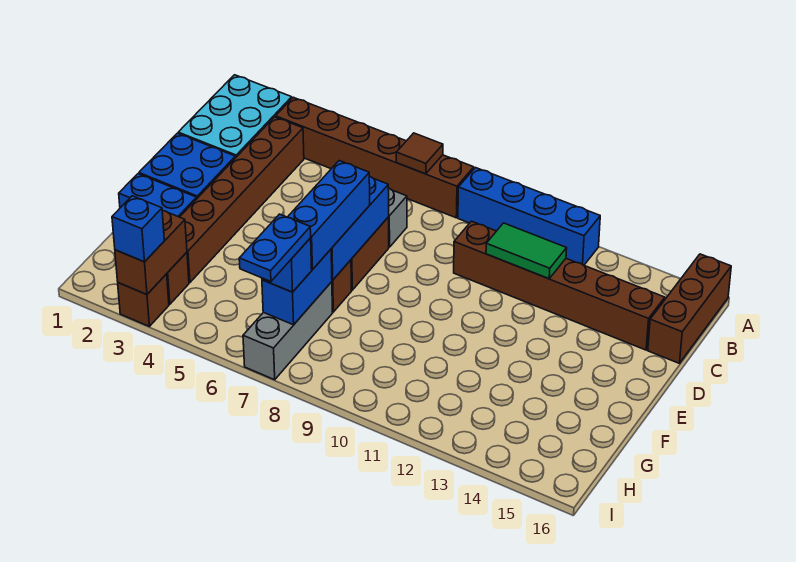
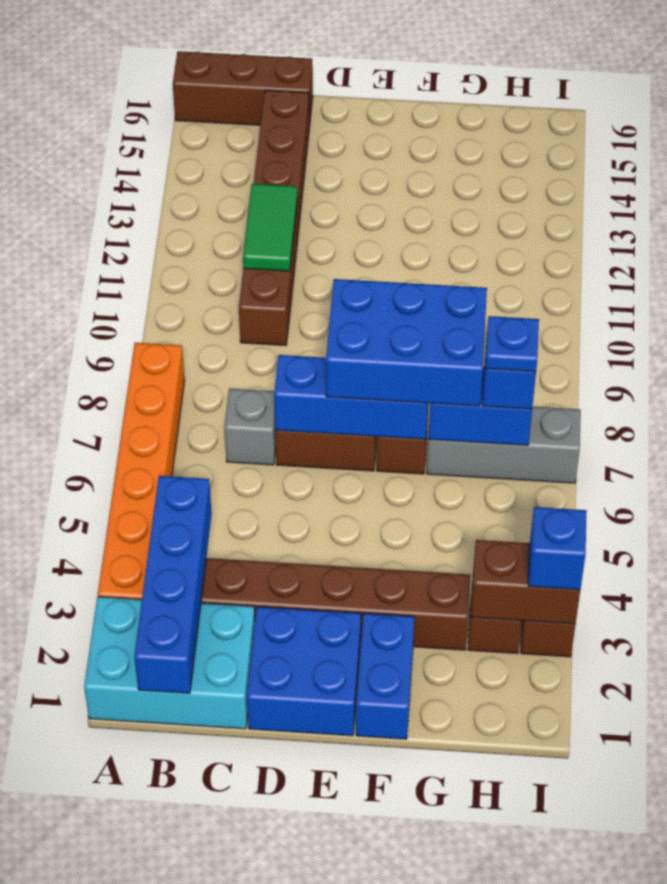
brown brick A3:A8 level 1 -> orange brick A3:A8 level 1
brown tile A7 level 2 -> none
blue brick A9:A12 level 1 -> blue brick B1:B4 level 2
blue brick E7:G7 level 3 -> blue brick E7:G8 level 3
blue plate H7:I7 level 4 -> blue plate H7 level 4

